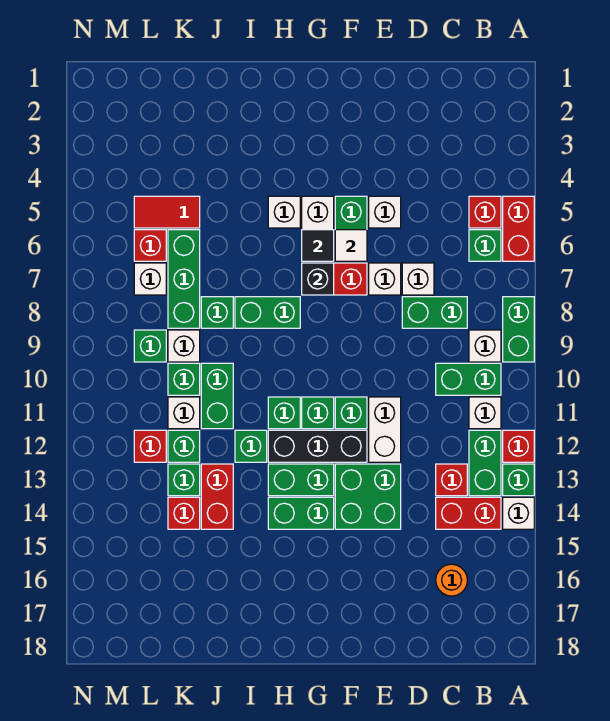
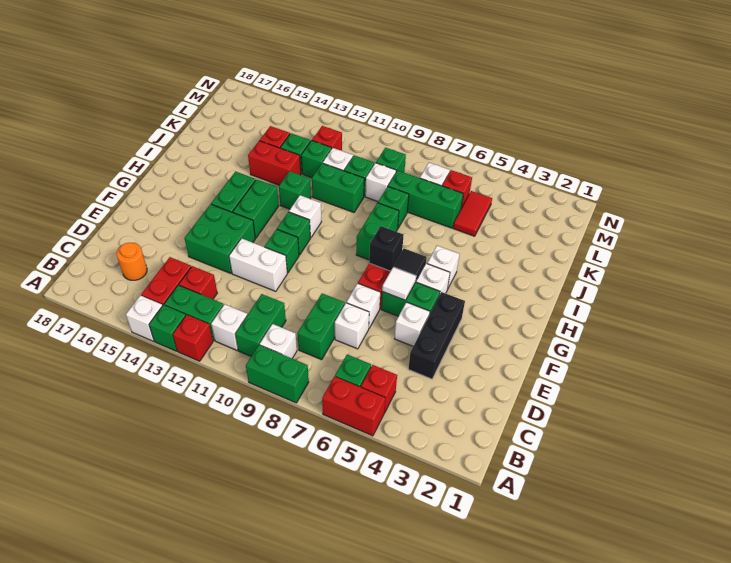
black brick F12:H12 level 1 -> black brick D4:F4 level 1
green brick H11 level 1 -> white brick H11 level 1

